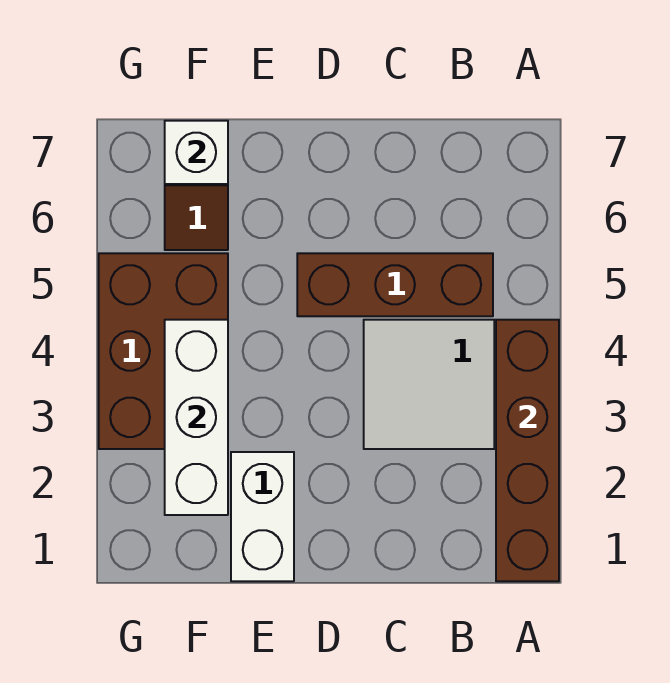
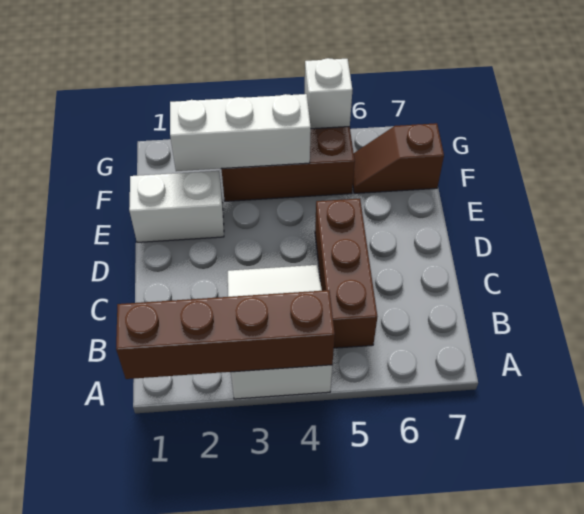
white brick F7 level 2 -> white brick G5 level 2

